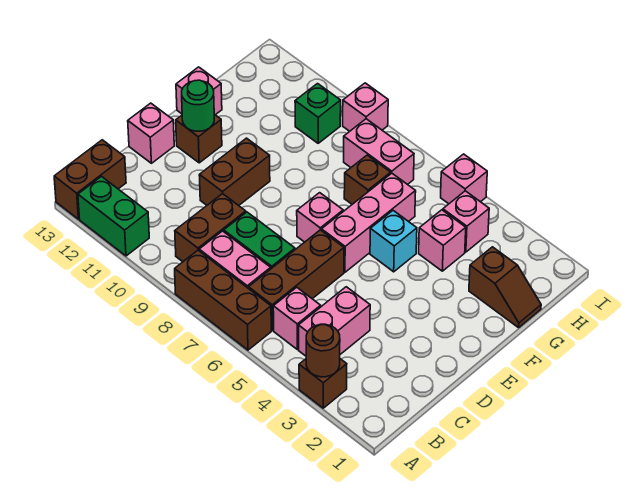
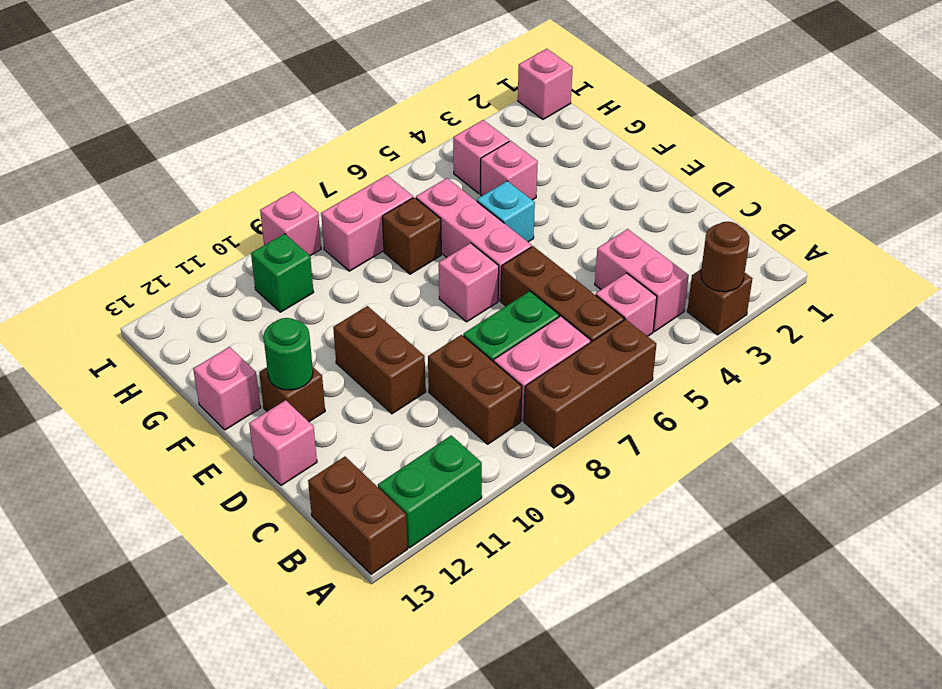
brown slope G1:G2 level 1 top 2 -> none
pink brick I5 level 1 -> pink brick I1 level 1

